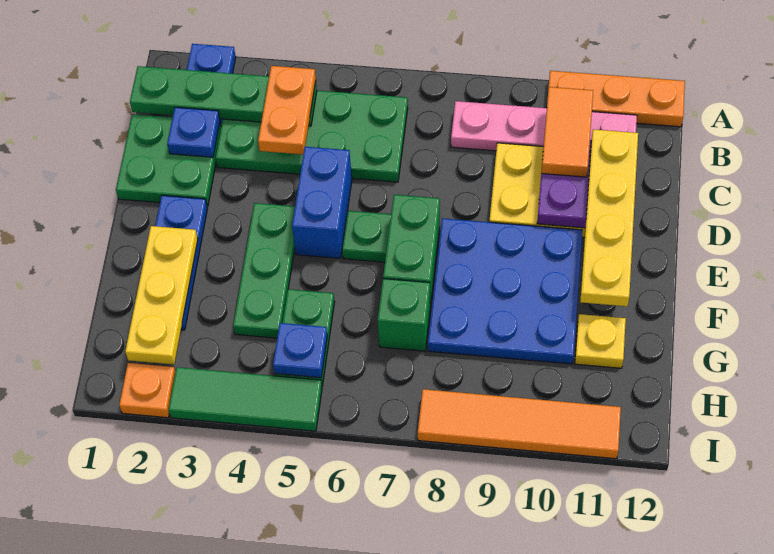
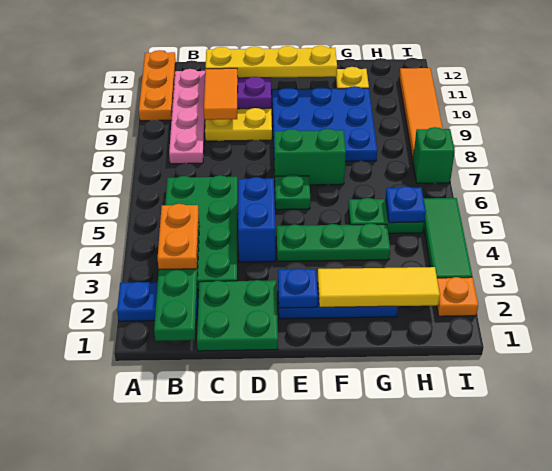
orange plate B4:C4 level 3 -> orange plate B3:B4 level 3
orange tile B10:C10 level 3 -> orange tile C9:C10 level 3
blue plate C2 level 2 -> blue plate E2 level 2
blue brick D5:E5 level 1 -> blue brick D4:D5 level 1
yellow plate F2:H2 level 2 -> yellow tile F2:H2 level 2
green brick G7 level 1 -> green brick I7 level 1

